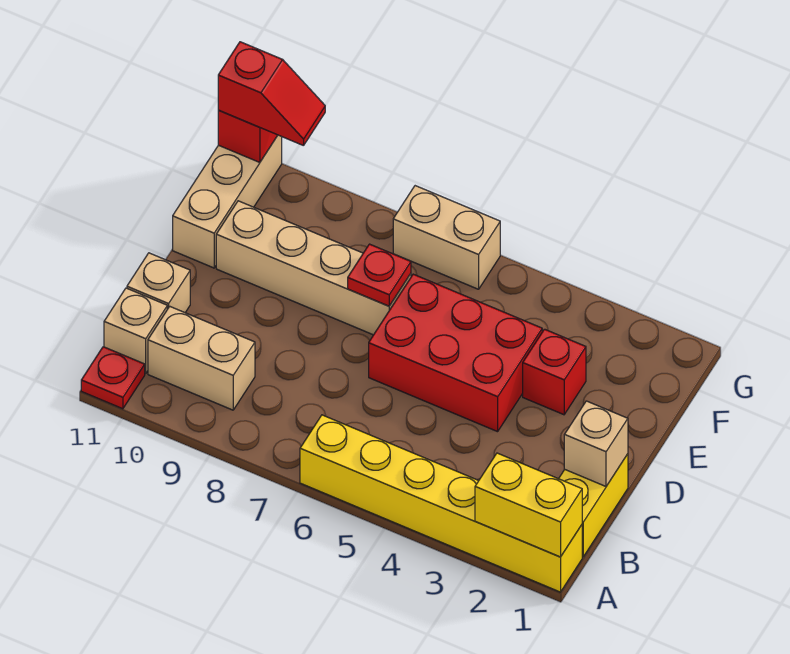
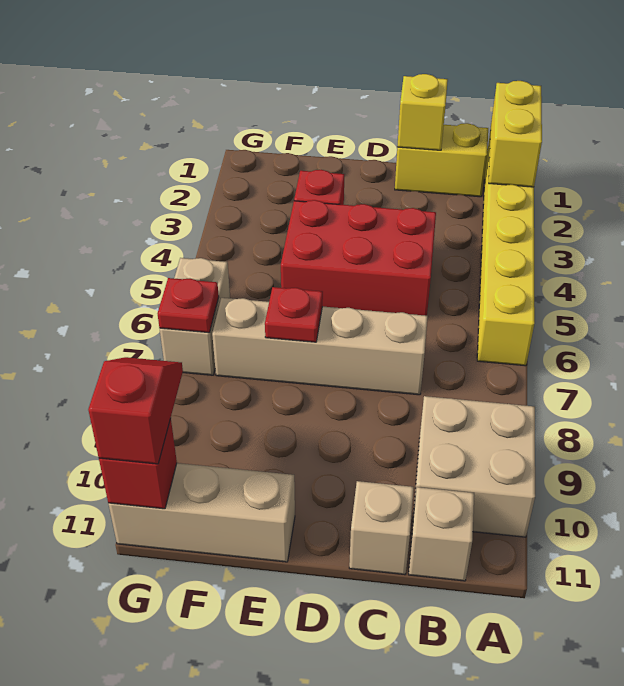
red plate A11 level 1 -> red plate G7 level 2
tan brick B9:B10 level 1 -> tan brick A9:B10 level 1
tan brick C1 level 2 -> yellow brick C1 level 2
red brick D4:E6 level 1 -> red brick C4:E5 level 1
tan brick E7:E10 level 1 -> tan brick C7:F7 level 1

